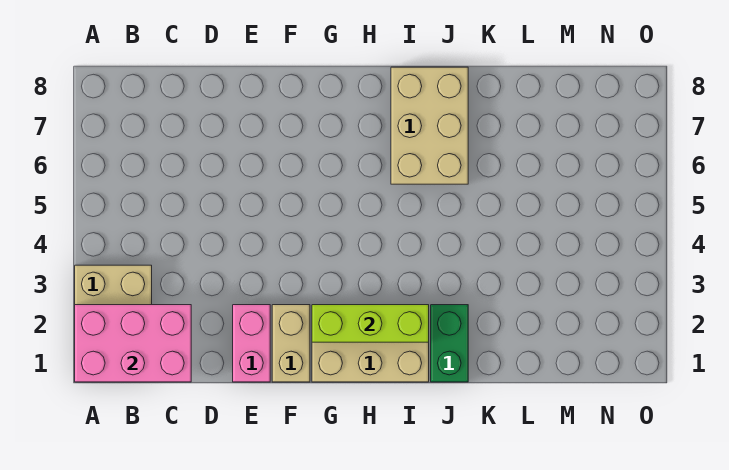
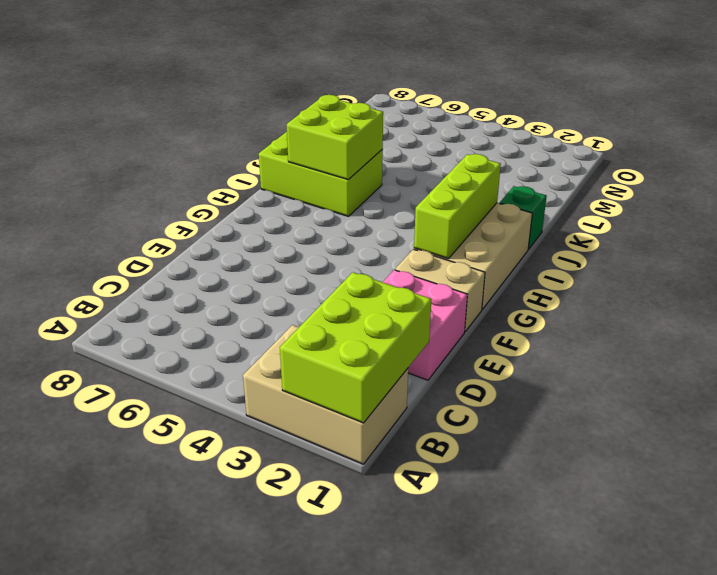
pink brick A1:C2 level 2 -> lime brick A1:C2 level 2
pink brick E1:E2 level 1 -> pink brick D1:E2 level 1
tan brick I6:J8 level 1 -> lime brick I6:J8 level 1
none -> lime brick I6:J7 level 2
green brick J1:J2 level 1 -> green brick J1 level 1

